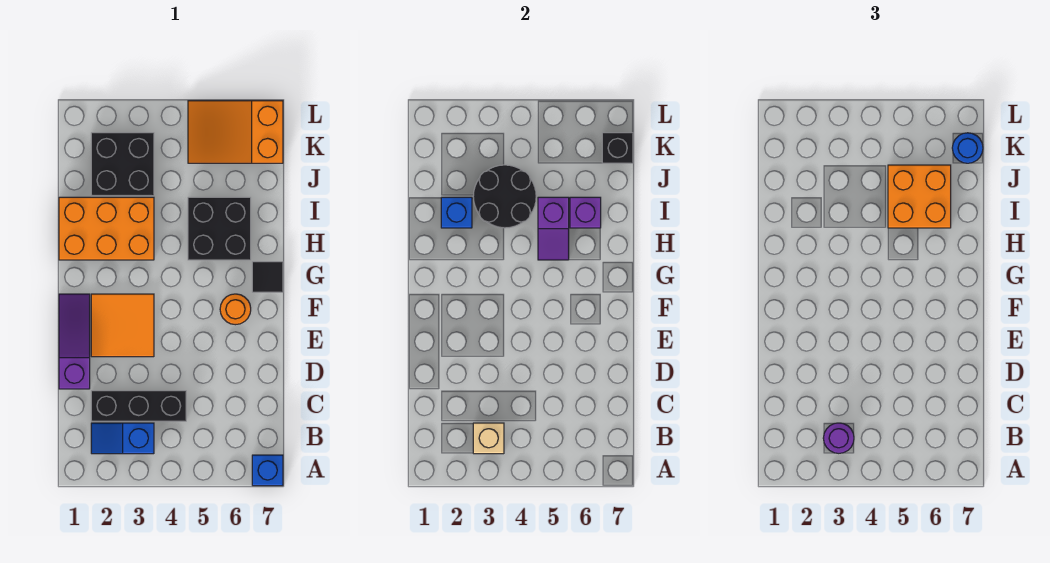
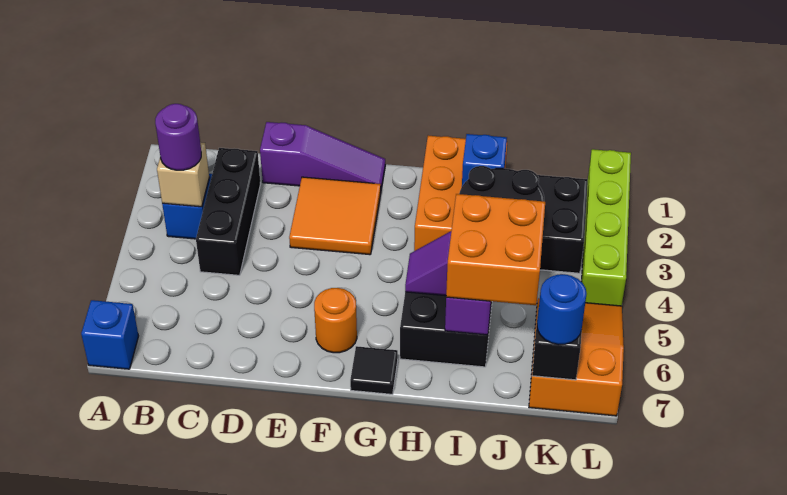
none -> lime brick L1:L4 level 1

